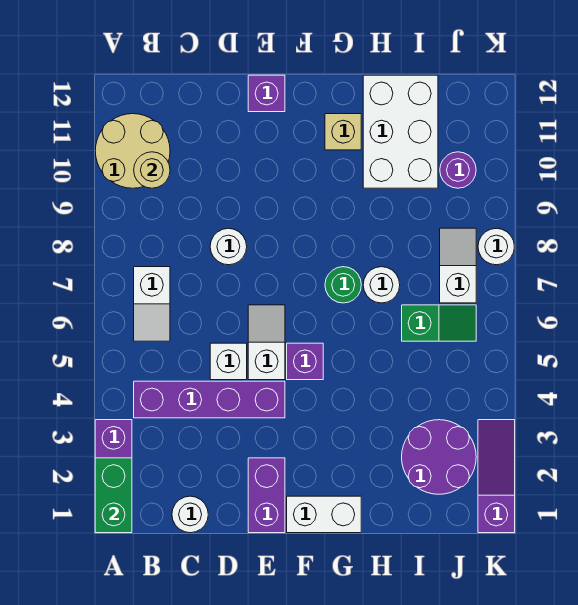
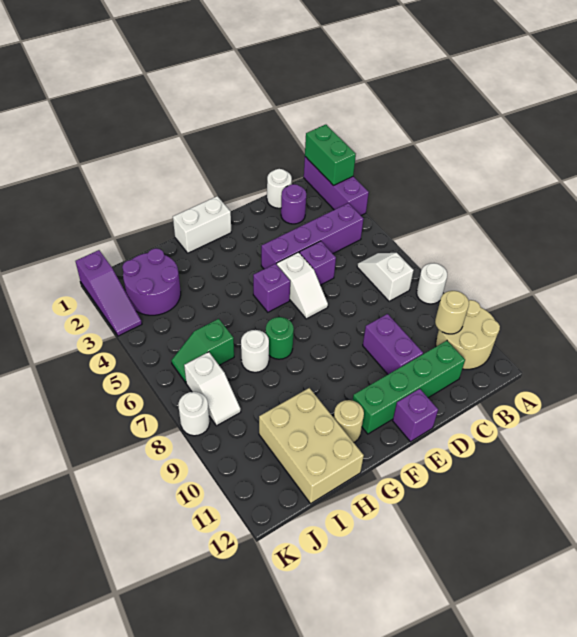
none -> green brick C11:F11 level 1
white brick D5 level 1 -> purple brick D5 level 1
white round brick D8 level 1 -> white round brick A8 level 1
purple brick E1:E2 level 1 -> purple brick D9:D10 level 1
tan brick G11 level 1 -> tan round brick G11 level 1
white brick H10:I12 level 1 -> tan brick H10:I12 level 1
purple round brick J10 level 1 -> purple round brick C2 level 1

